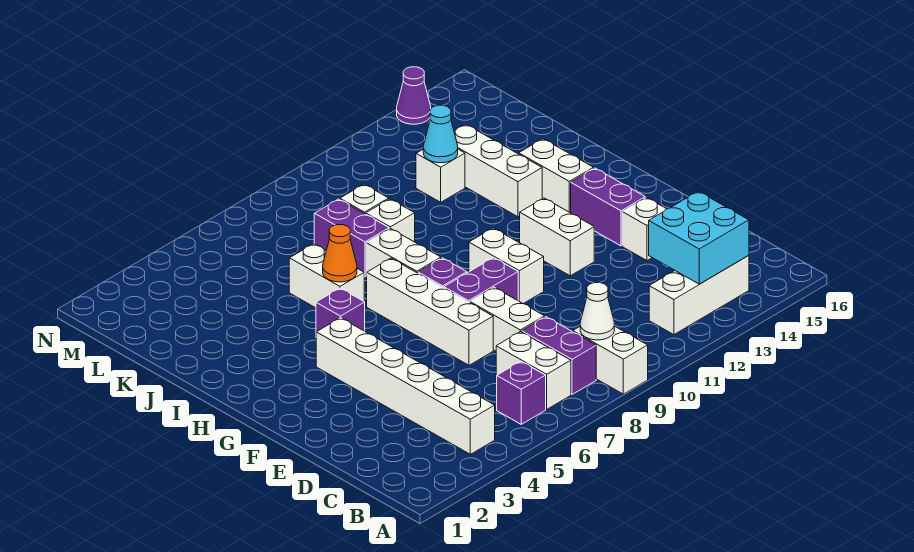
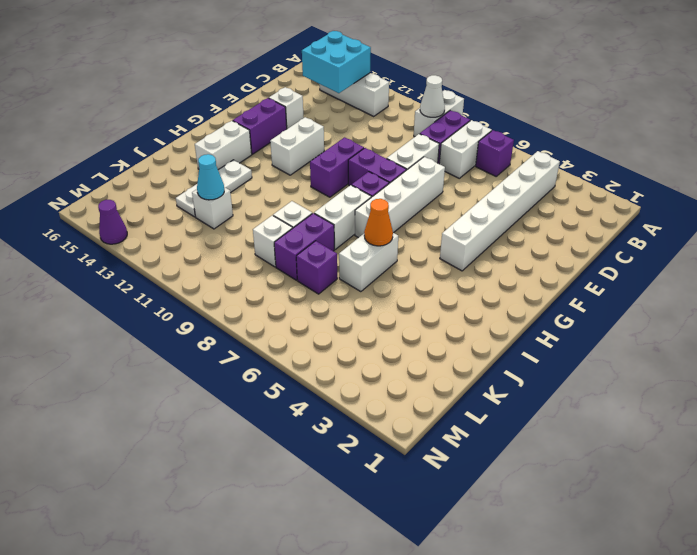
white brick F10:G10 level 1 -> purple brick F10:G10 level 1
purple brick H5 level 1 -> purple brick K7 level 1
white brick I13:K13 level 1 -> white plate I13:K13 level 1

